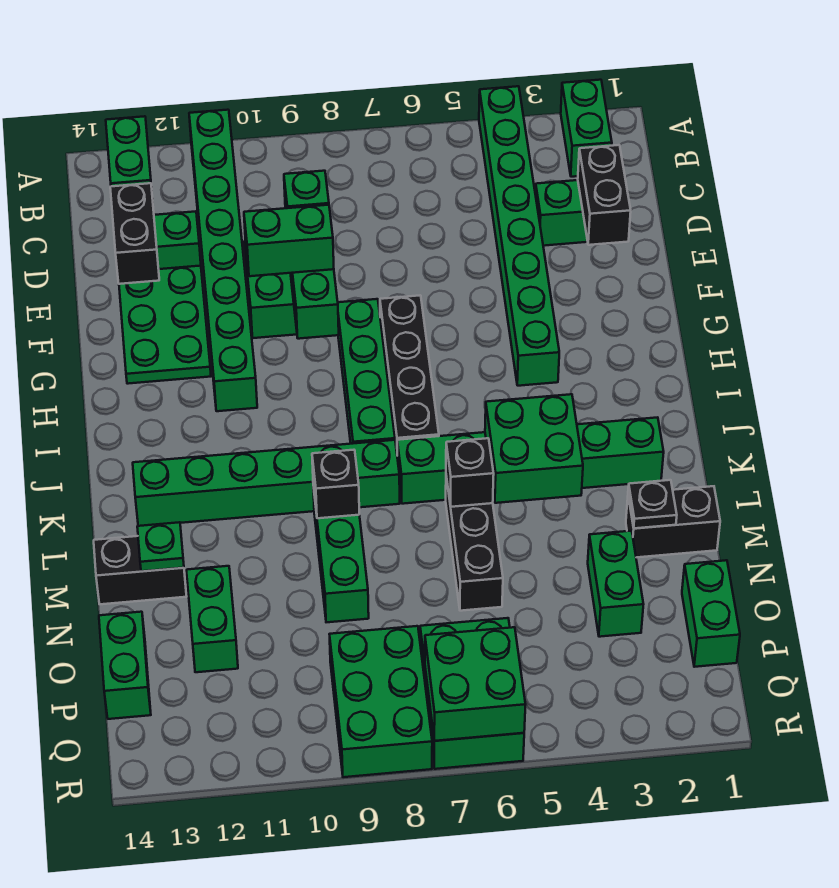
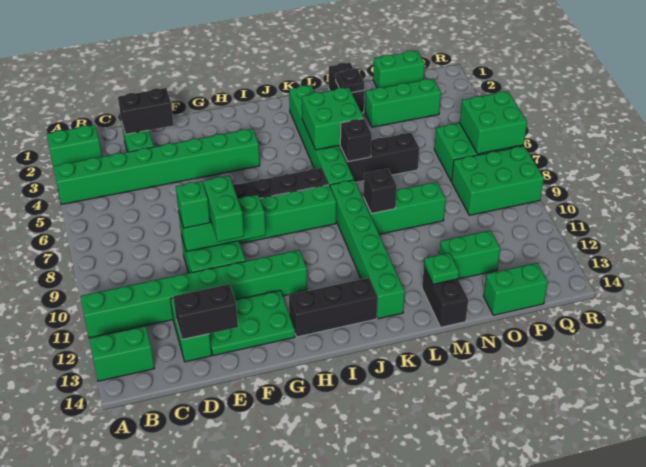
none -> black brick H13:J13 level 1
green brick N3:O3 level 1 -> green brick N3:P3 level 1

